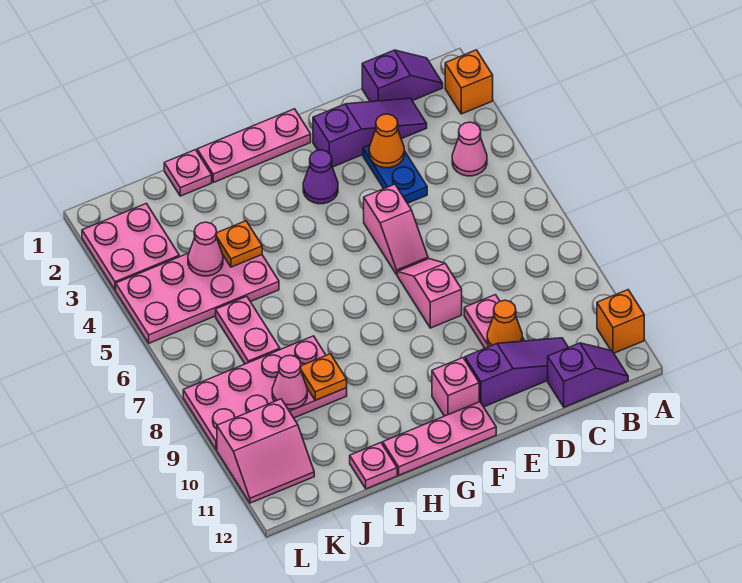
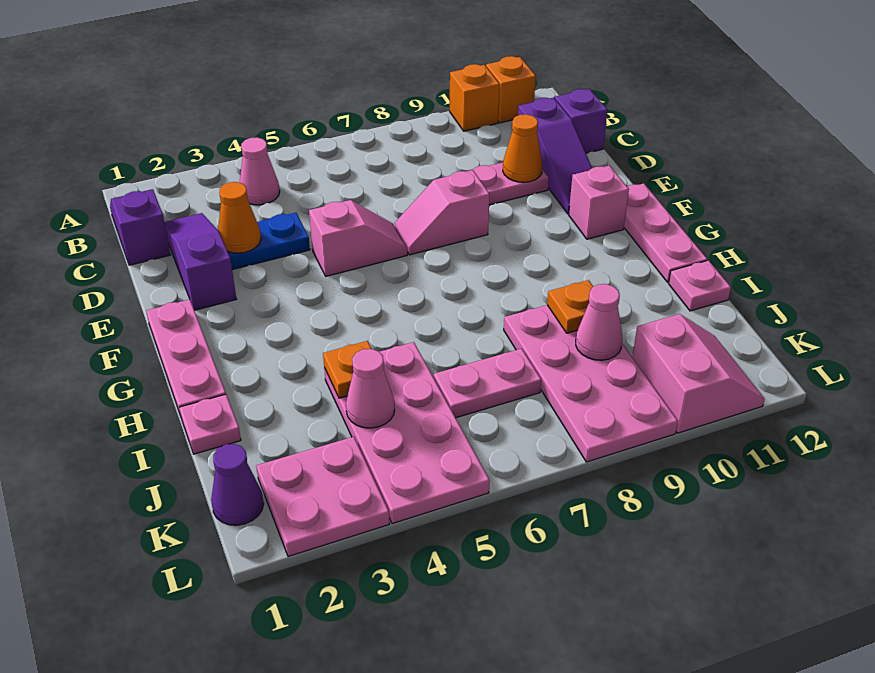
orange brick A2 level 1 -> orange brick A10 level 1
purple slope C11:E11 level 1 top E -> purple slope C11:E11 level 1 top C
purple cone F3 level 1 -> purple cone K1 level 1

